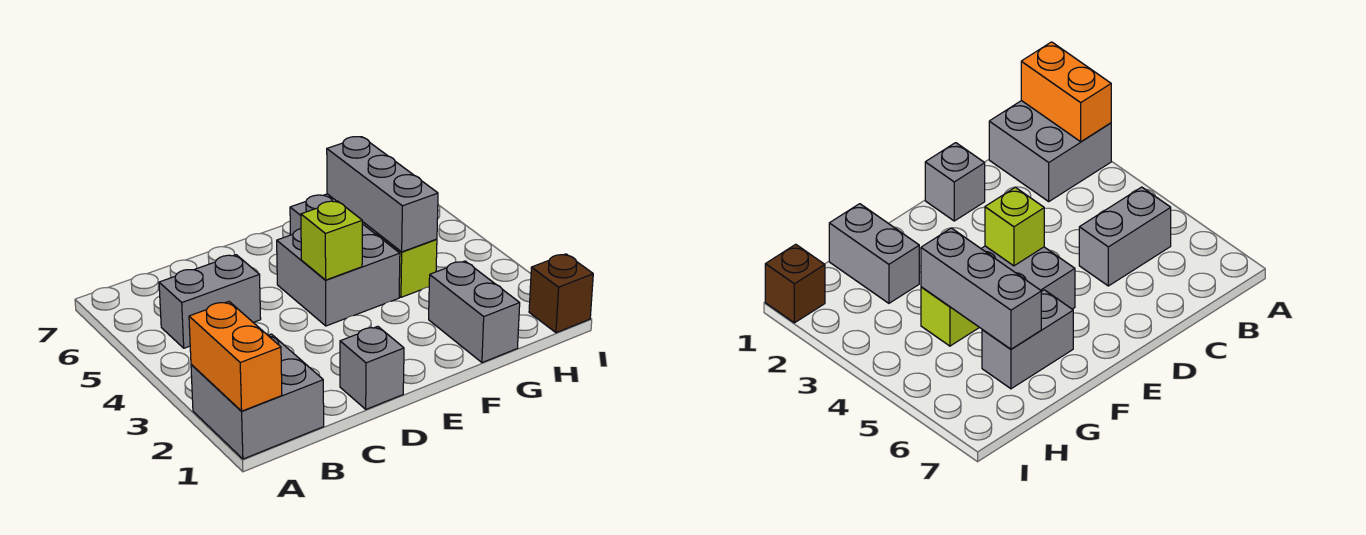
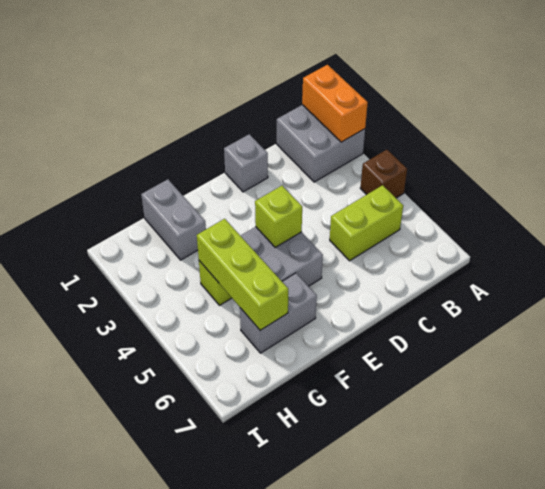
grey brick B5:C5 level 1 -> lime brick B5:C5 level 1
grey brick G4:G6 level 2 -> lime brick G4:G6 level 2
brown brick I1 level 1 -> brown brick A4 level 1

